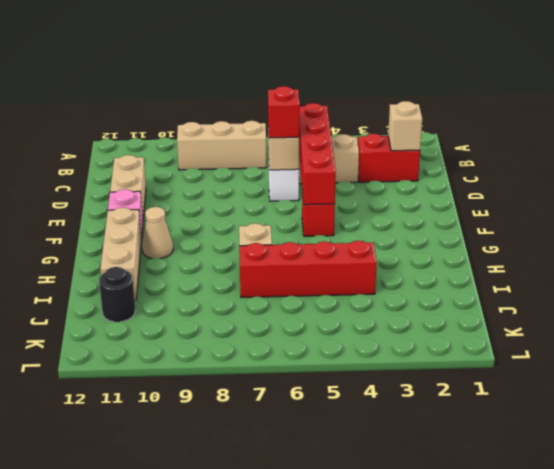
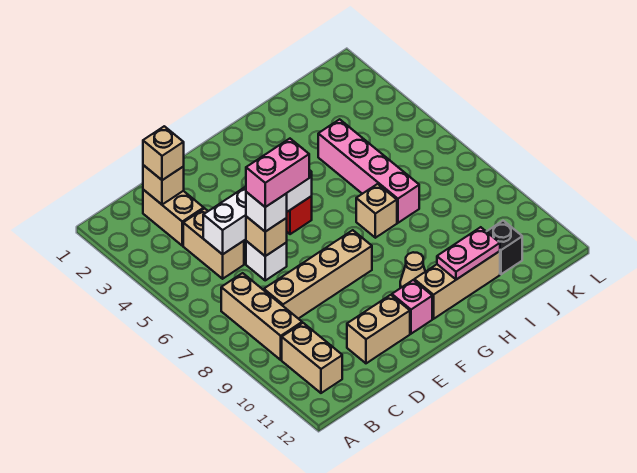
none -> tan brick B10:B11 level 1
red brick C2:C3 level 1 -> tan brick C2:C3 level 1
none -> tan brick C2 level 3
red brick C5:F5 level 2 -> white brick C5:F5 level 2
none -> tan brick C8:F8 level 1
red brick D6 level 3 -> white brick D6 level 3
none -> pink brick D6:E6 level 4
none -> pink plate H11:I11 level 2
red brick I4:I7 level 1 -> pink brick I4:I7 level 1
black round brick J11 level 1 -> black brick J11 level 1

